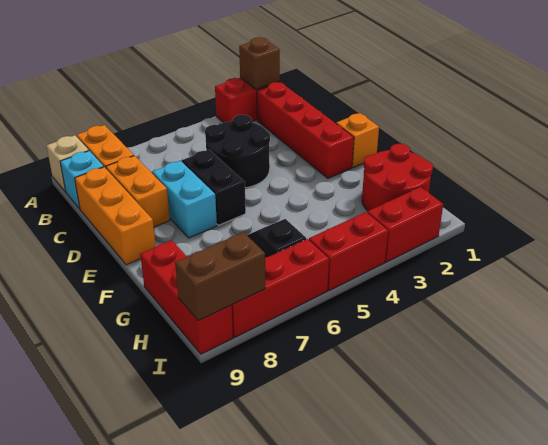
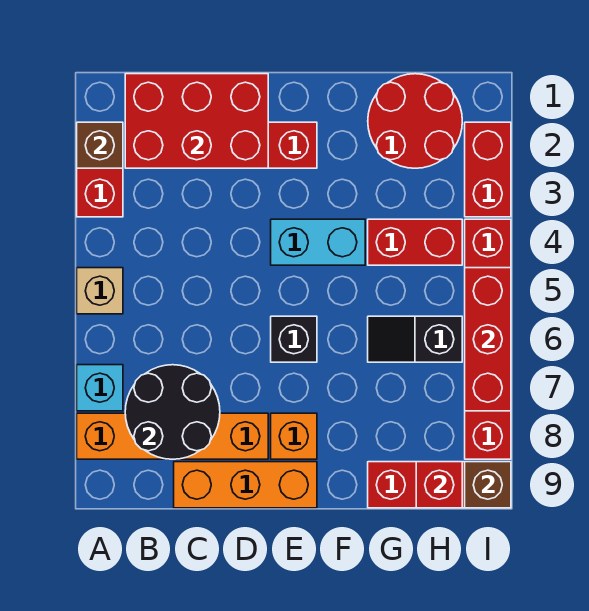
tan brick A9 level 1 -> tan brick A5 level 1
none -> red brick B1:D2 level 2
cyan brick B9 level 1 -> cyan brick A7 level 1
black round brick C4:D5 level 1 -> black round brick B7:C8 level 2
black brick D6:E6 level 1 -> black brick E6 level 1
cyan brick D7:E7 level 1 -> cyan brick E4:F4 level 1
orange brick E1 level 1 -> orange brick E8 level 1
none -> red brick G4:H4 level 1
none -> red brick H9 level 2
none -> red brick I5:I7 level 2
brown brick I8:I9 level 2 -> brown brick I9 level 2

